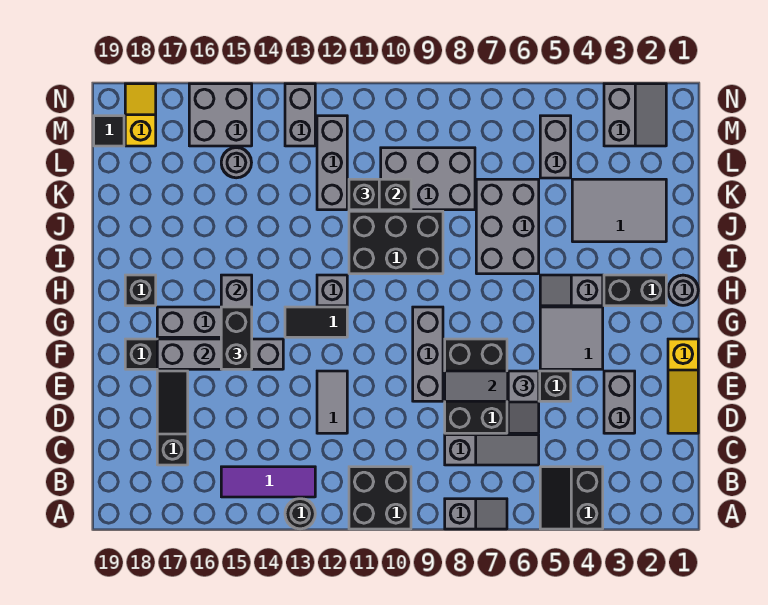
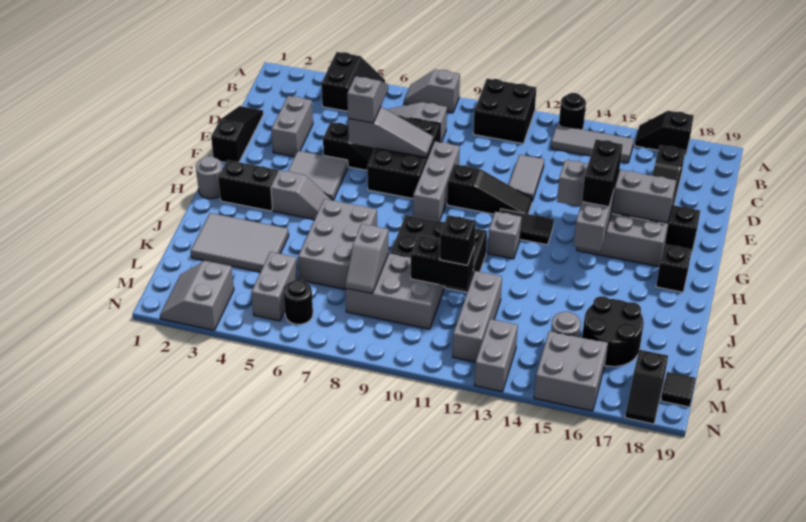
none -> black slope A16:A17 level 1 top 17
purple tile B13:B15 level 1 -> grey tile B13:B15 level 1
yellow slope D1:F1 level 1 top F -> black slope D1:F1 level 1 top F
none -> black slope F10:F12 level 1 top 10
none -> grey slope K8:L8 level 2 top K
none -> black round brick K16:L17 level 1
none -> black round brick M6 level 1
yellow slope M18:N18 level 1 top M -> black slope M18:N18 level 1 top M

